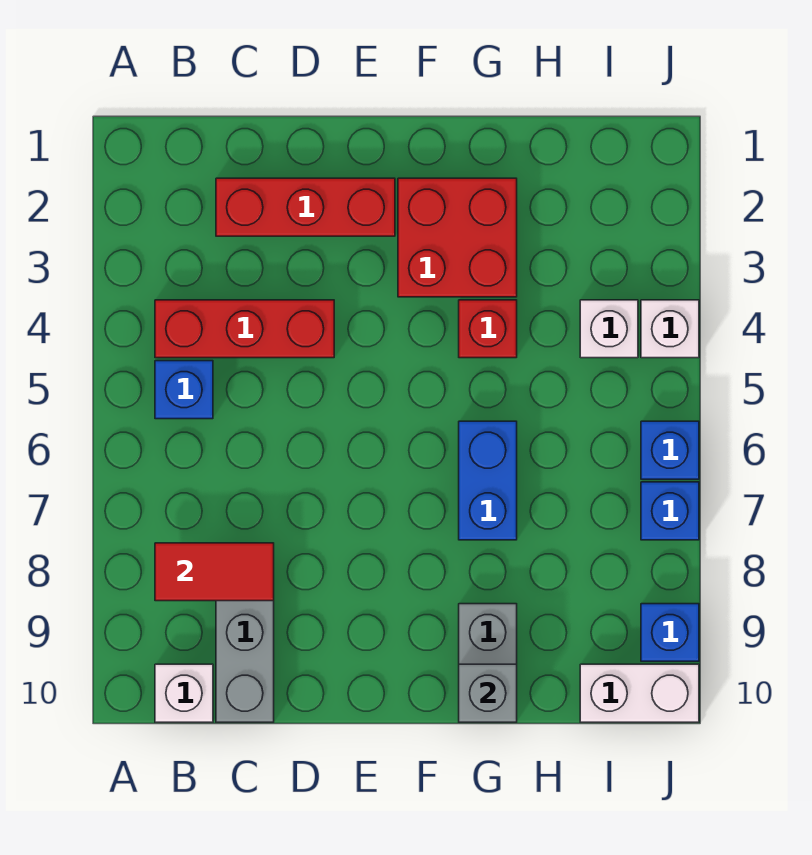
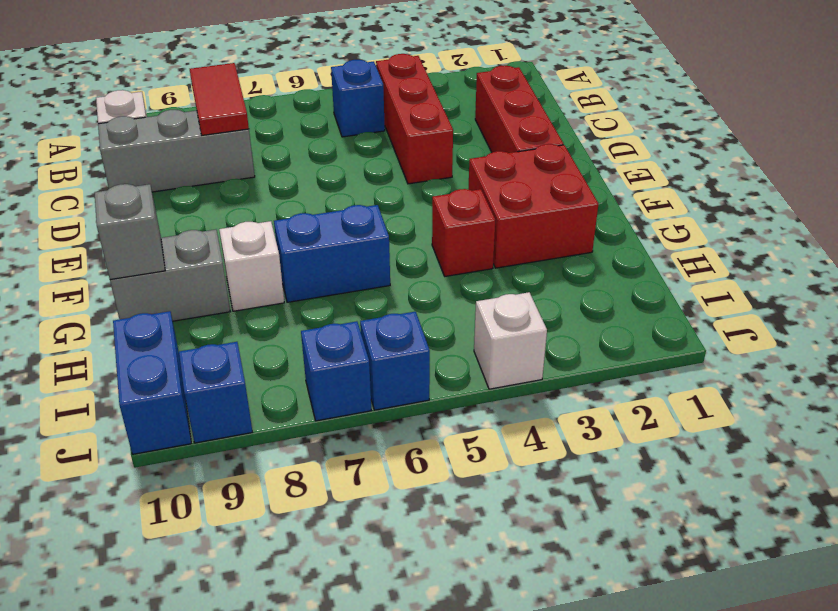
white brick I4 level 1 -> white brick G8 level 1
white brick I10:J10 level 1 -> blue brick I10:J10 level 1

